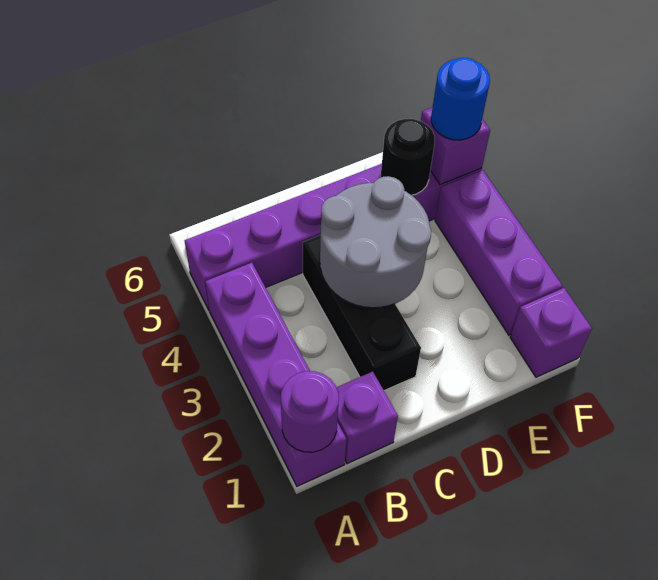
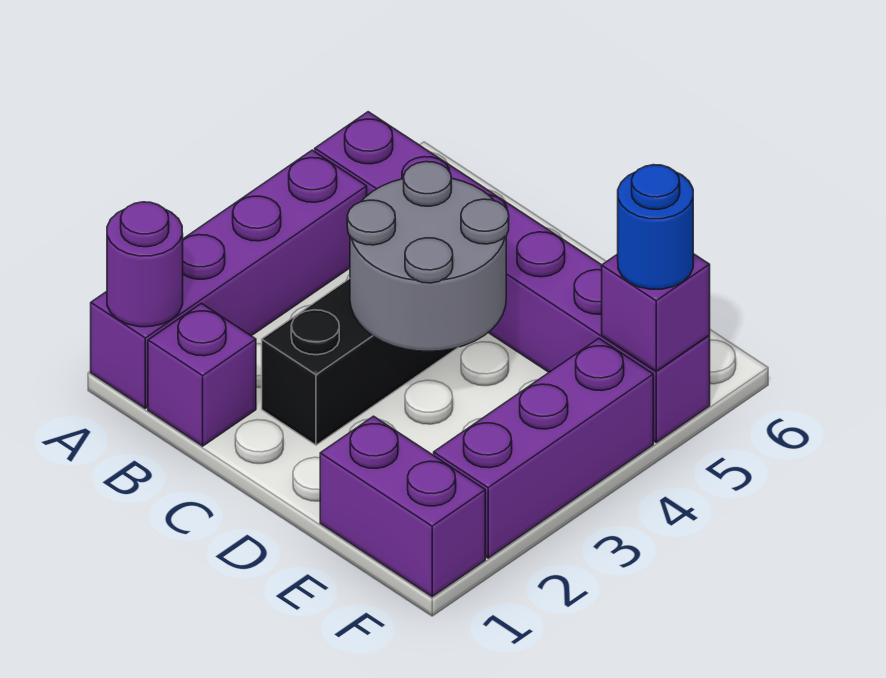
black round brick E5 level 2 -> none
purple brick F1 level 1 -> purple brick E1:F1 level 1

